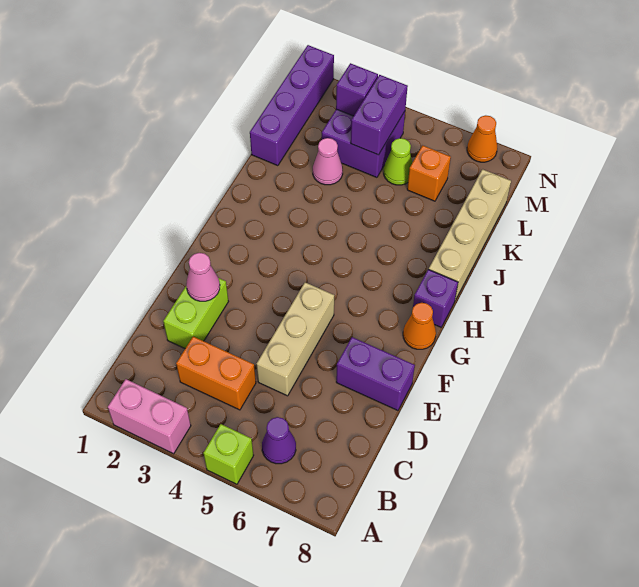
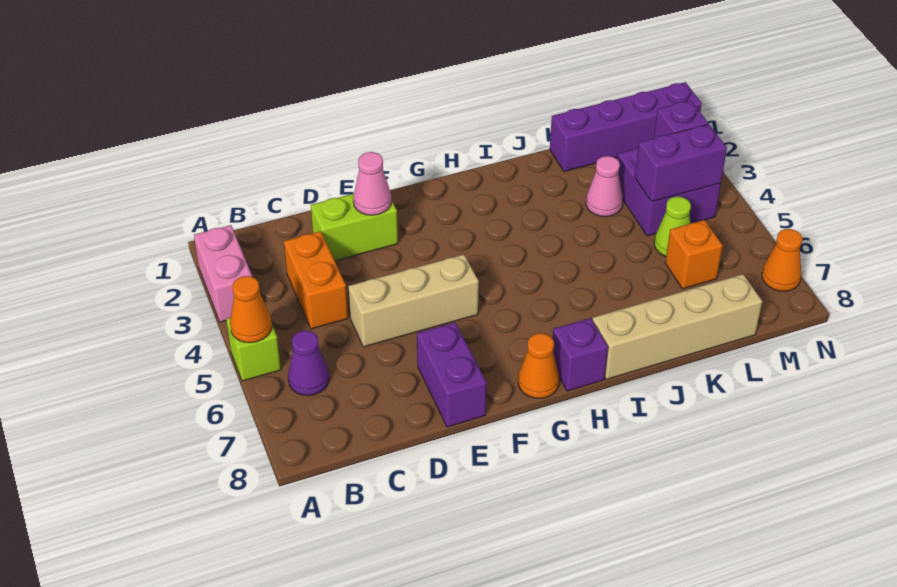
none -> orange cone A5 level 2

